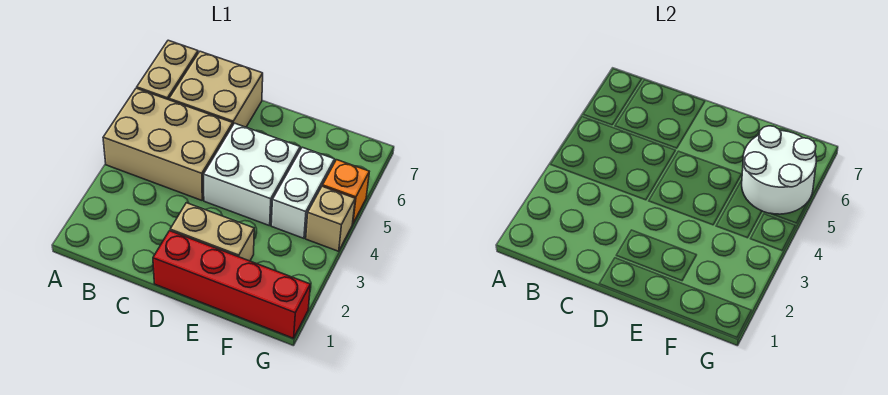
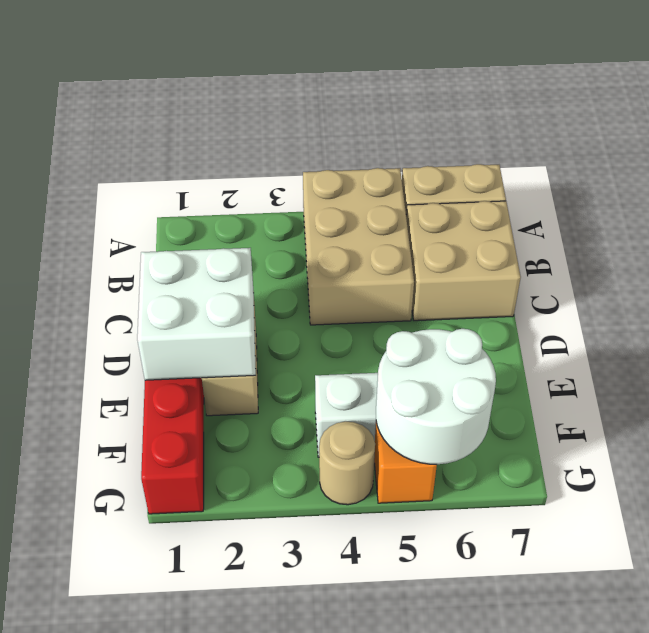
white brick D4:E5 level 1 -> white brick D1:E2 level 2
tan brick G4 level 1 -> tan round brick G4 level 1

